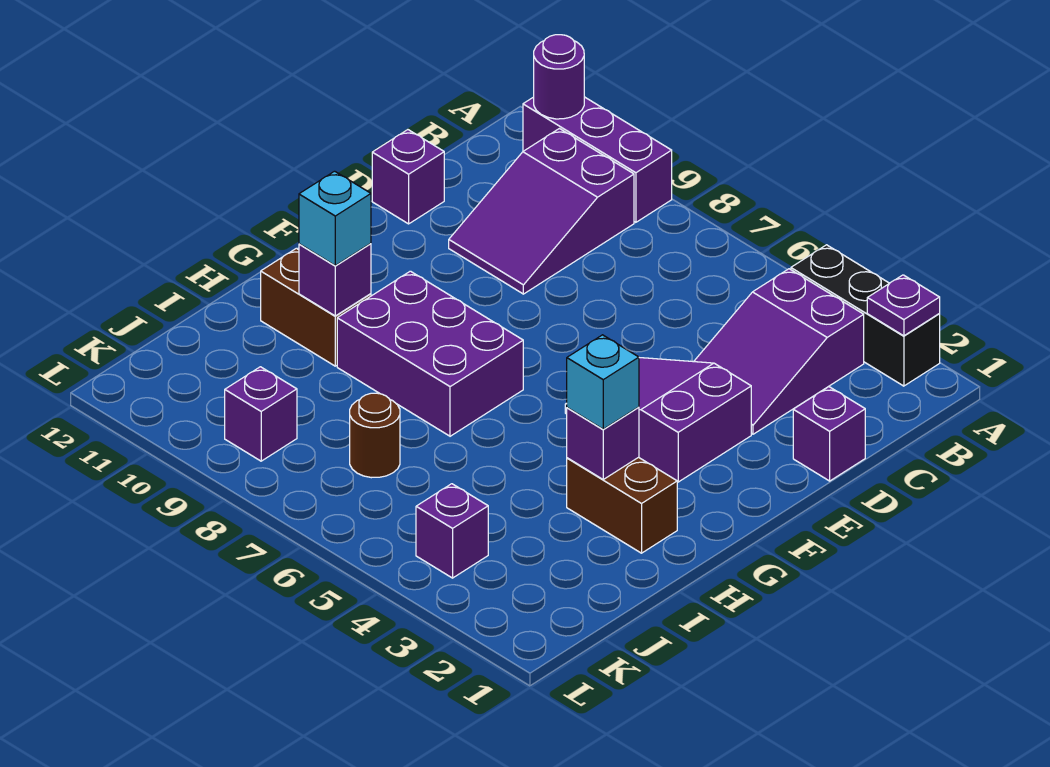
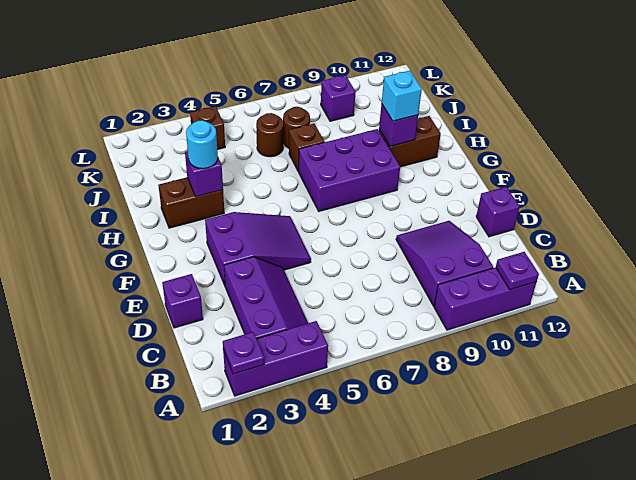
black brick A2:A4 level 1 -> purple brick A2:A4 level 1
purple round brick A11 level 2 -> purple plate A11 level 2
purple slope B3:D4 level 1 top B -> purple slope B3:D4 level 1 top 3
cyan brick H3 level 3 -> cyan round brick H3 level 3
none -> brown brick I7 level 1
none -> brown round brick J6 level 1
purple brick K4 level 1 -> brown brick K4 level 1

